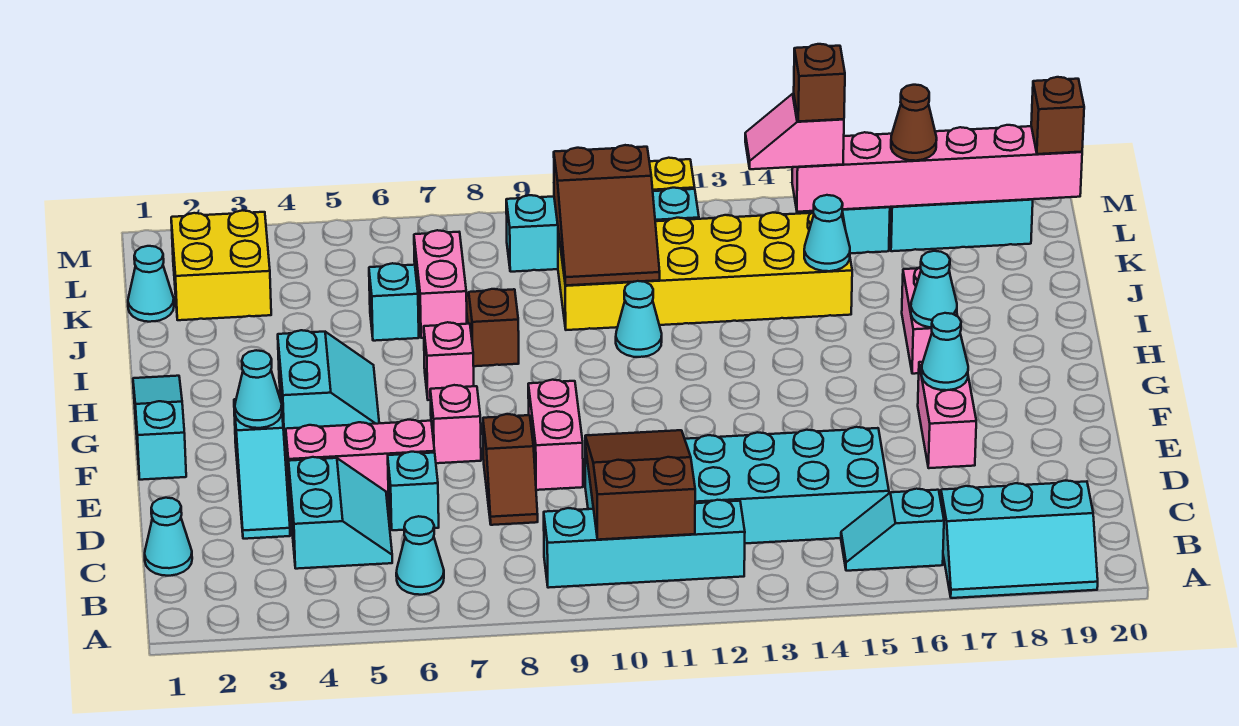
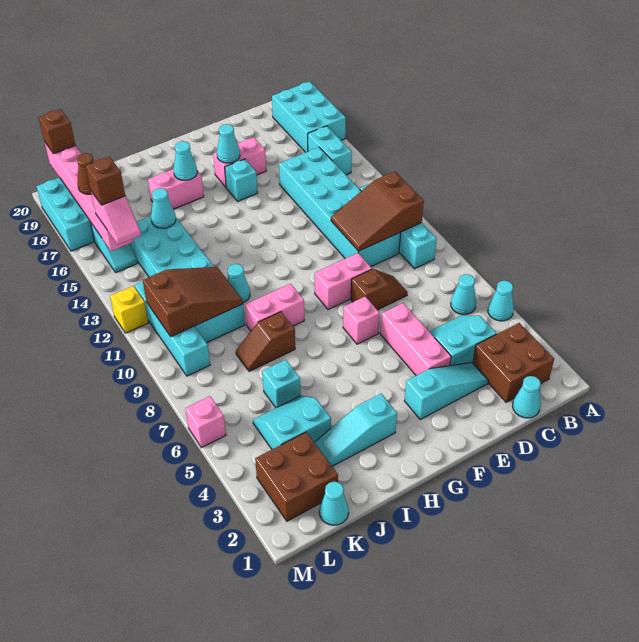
cyan slope A17:B19 level 1 top B -> cyan brick A17:B19 level 1
none -> brown brick B2:C3 level 1
cyan slope B15:B16 level 1 top 16 -> cyan brick B15:B16 level 1
cyan brick D6 level 1 -> cyan brick F16 level 1
cyan slope F1:H1 level 1 top F -> cyan slope H3:J3 level 1 top H
cyan cone F3 level 2 -> cyan cone A5 level 1
cyan slope G4:H5 level 1 top 4 -> cyan slope J4:K5 level 1 top 4
pink brick H7 level 1 -> pink brick M6 level 1
pink brick J7:K7 level 1 -> pink brick H9:I9 level 1
yellow brick J10:K15 level 1 -> cyan brick J10:K15 level 1
yellow brick K2:L3 level 1 -> brown brick K2:L3 level 1

